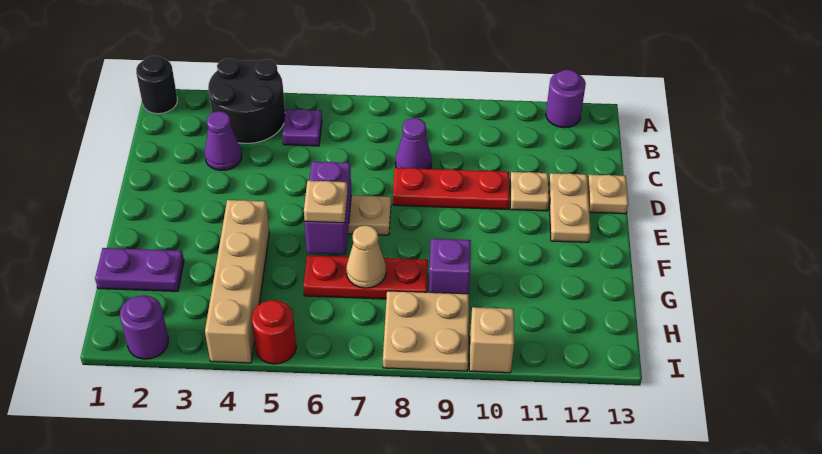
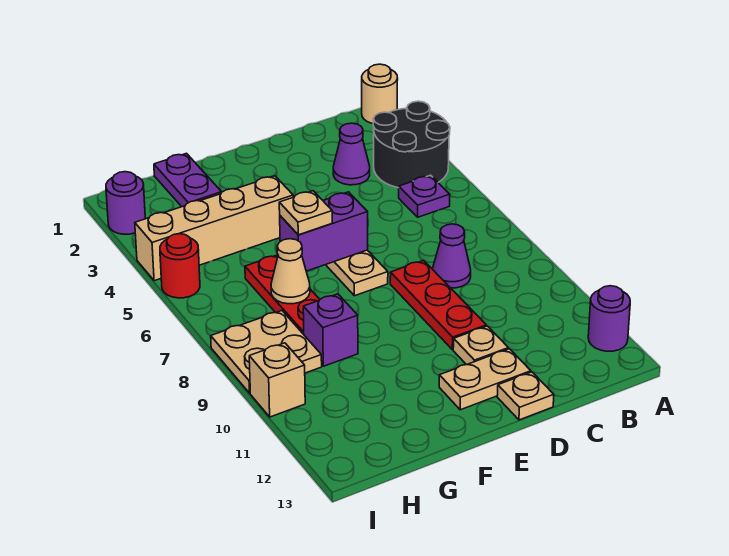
black round brick A1 level 1 -> tan round brick A1 level 1

